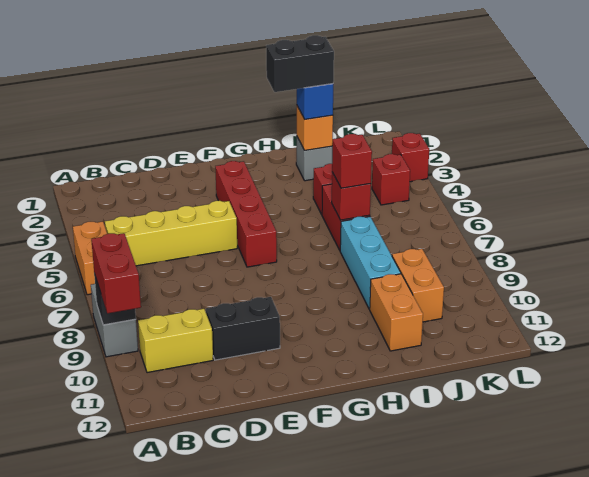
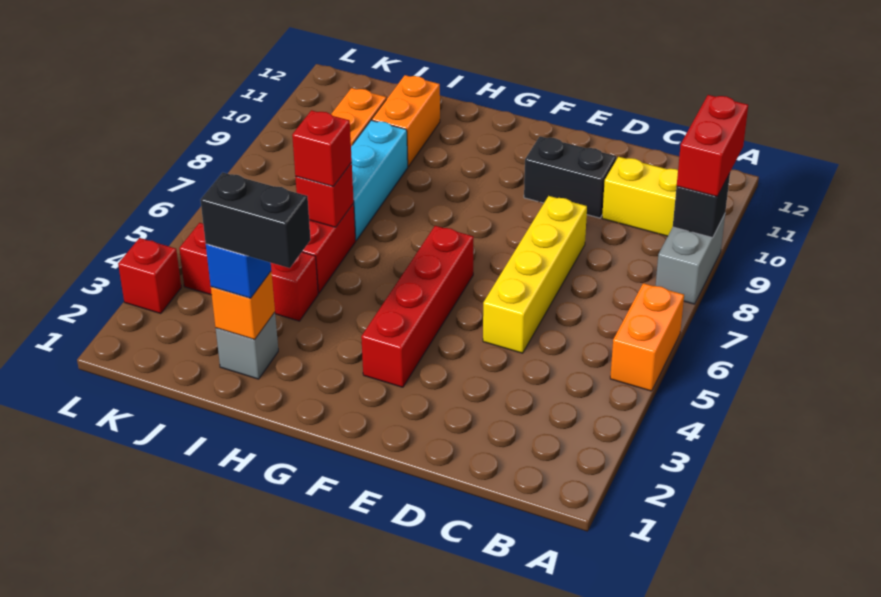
yellow brick B5:E5 level 1 -> yellow brick D5:D8 level 1

